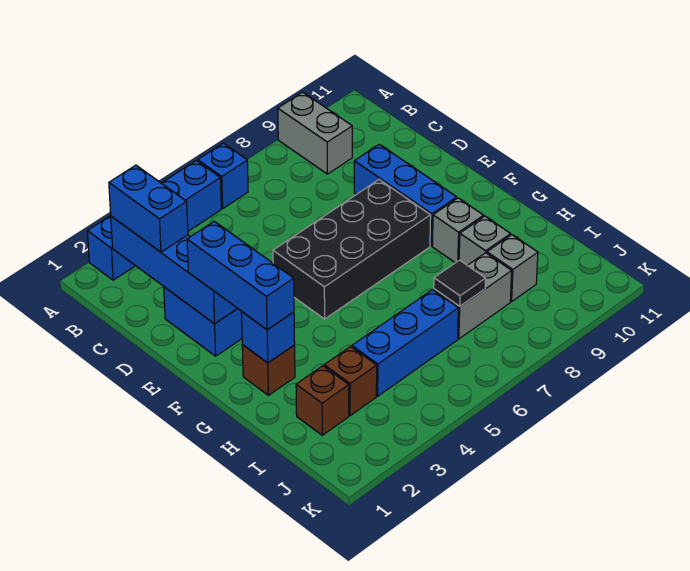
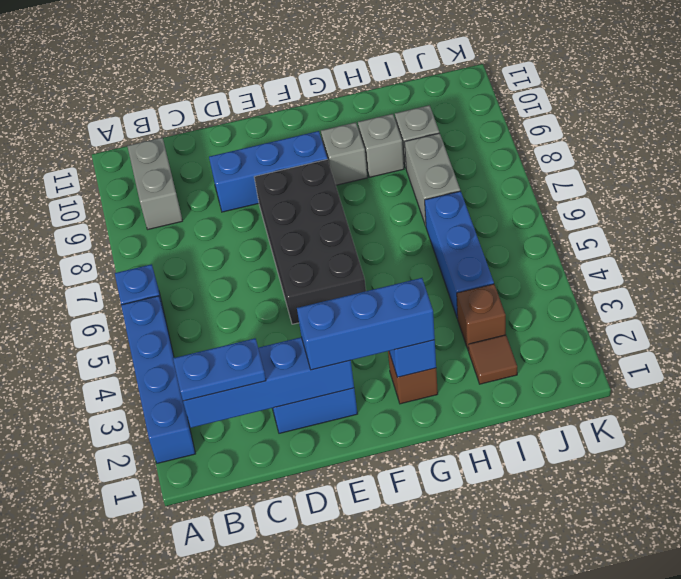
grey brick A9:B9 level 1 -> grey brick B9:B10 level 1
blue brick B2:C2 level 3 -> blue plate B2:C2 level 3
brown brick I2 level 1 -> brown tile I2 level 1
black tile I7 level 2 -> none

